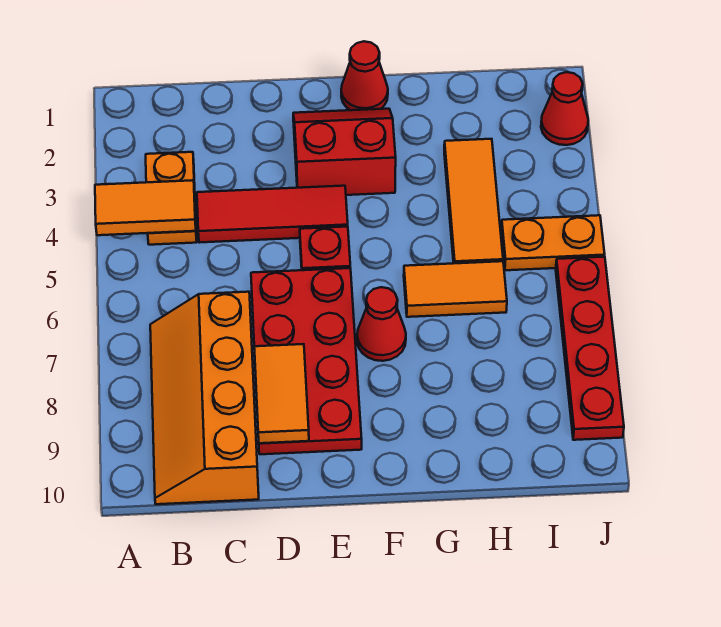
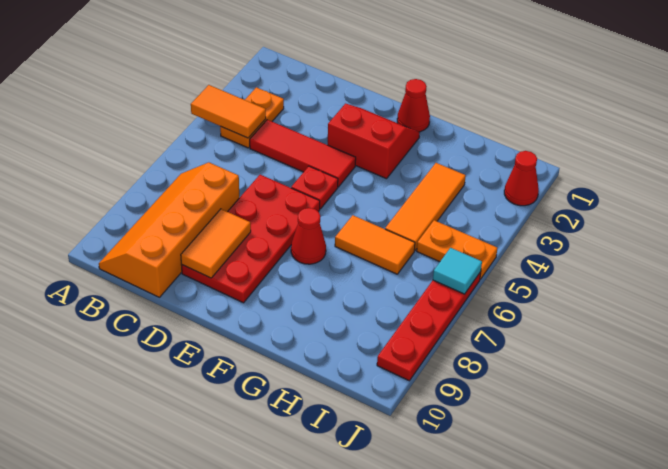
none -> cyan tile J6 level 2

